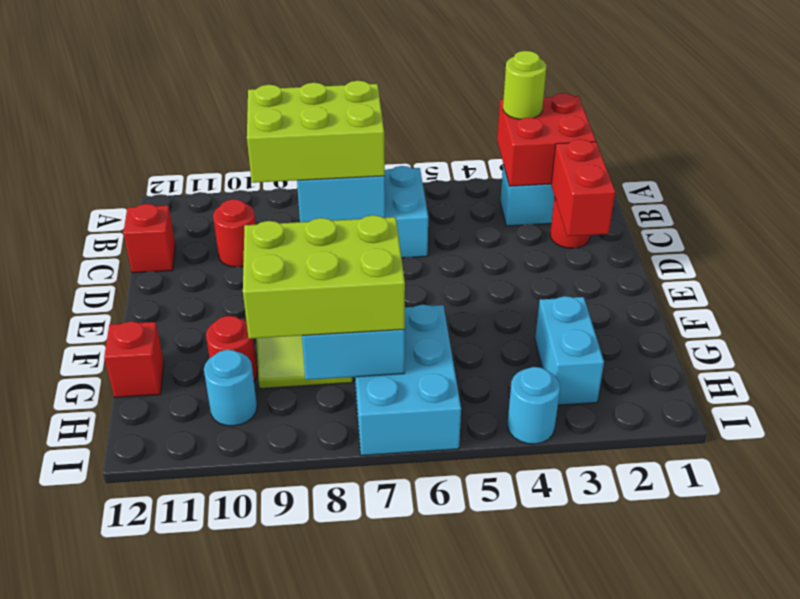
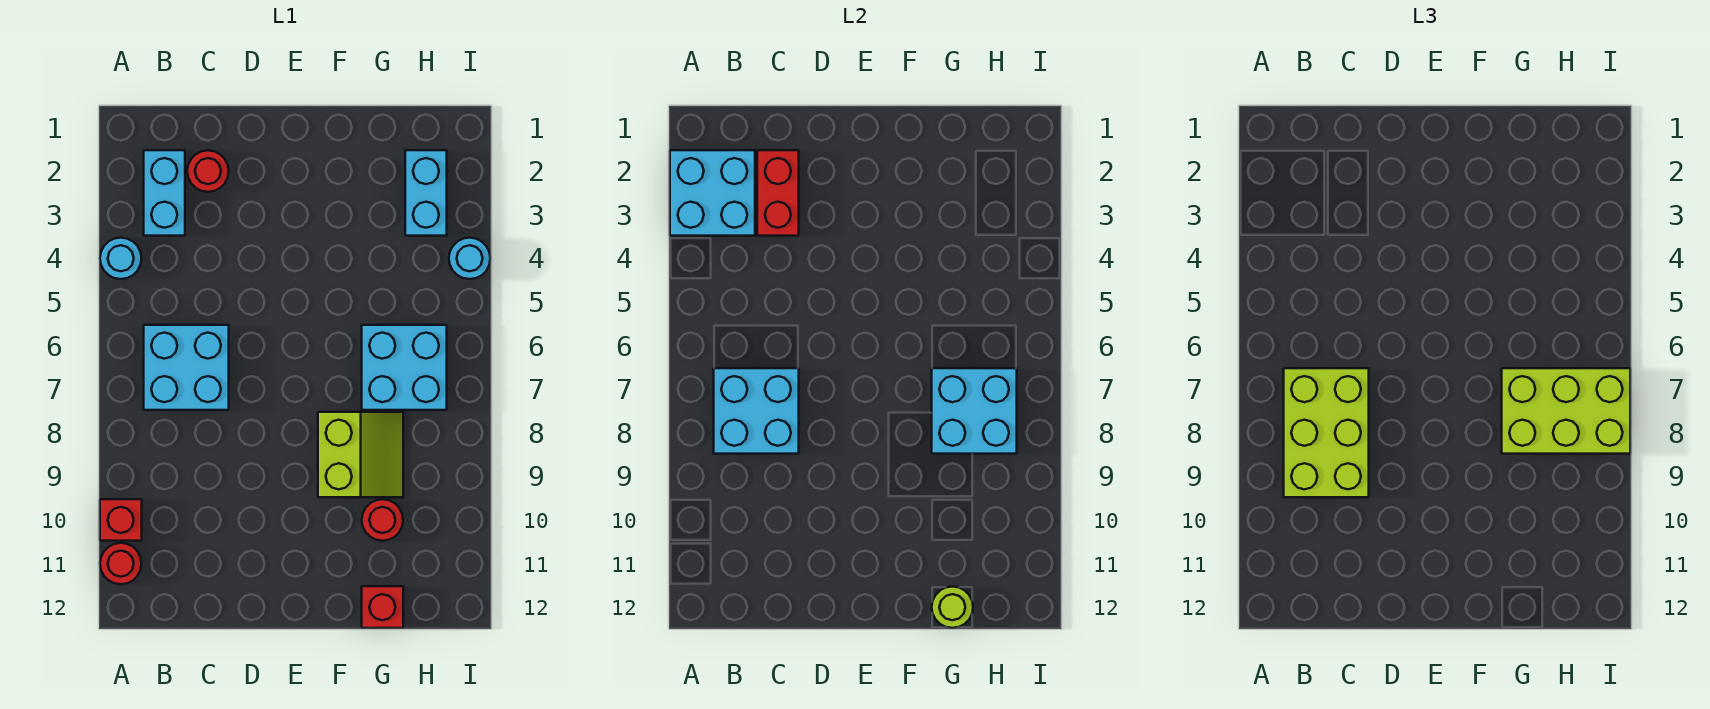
red brick A2:B3 level 2 -> cyan brick A2:B3 level 2
lime round brick A3 level 3 -> lime round brick G12 level 2
red brick C2:D2 level 2 -> red brick C2:C3 level 2
red round brick C10 level 1 -> red round brick A11 level 1
red brick C12 level 1 -> red brick A10 level 1
cyan brick G3:H3 level 1 -> cyan brick H2:H3 level 1
cyan brick G6:I7 level 1 -> cyan brick G6:H7 level 1
lime brick G7:H9 level 3 -> lime brick G7:I8 level 3
cyan round brick H10 level 1 -> cyan round brick A4 level 1

